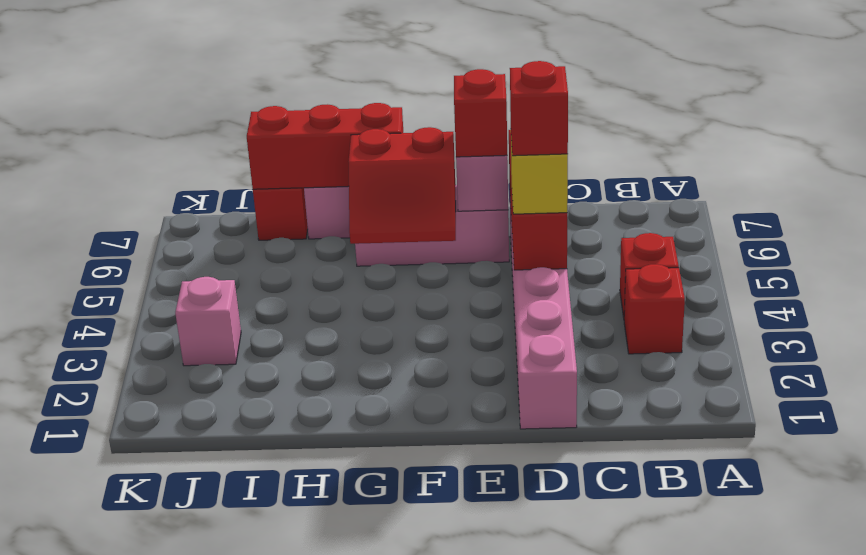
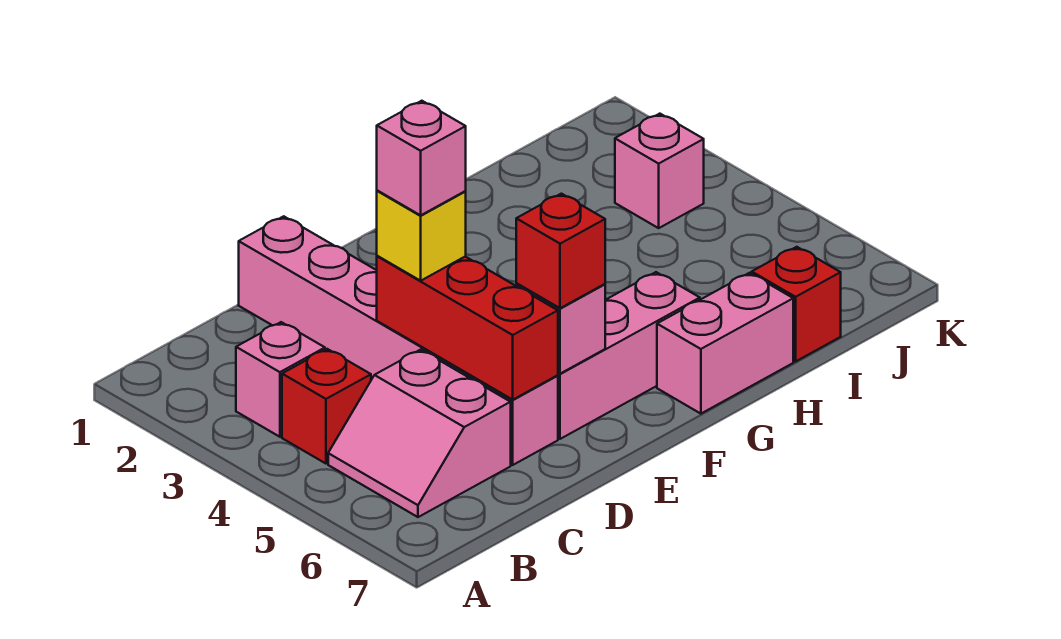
red brick B3 level 1 -> pink brick B3 level 1
none -> pink slope B5:C6 level 1 top C
red brick D4 level 4 -> pink brick D4 level 4
red slope F5:G6 level 2 top 6 -> none
red brick G7:I7 level 2 -> none

